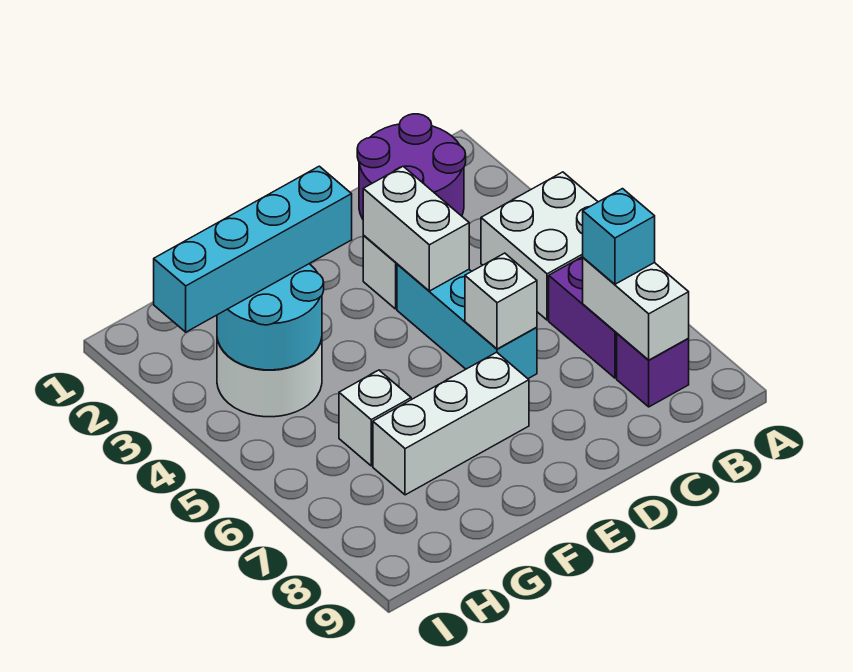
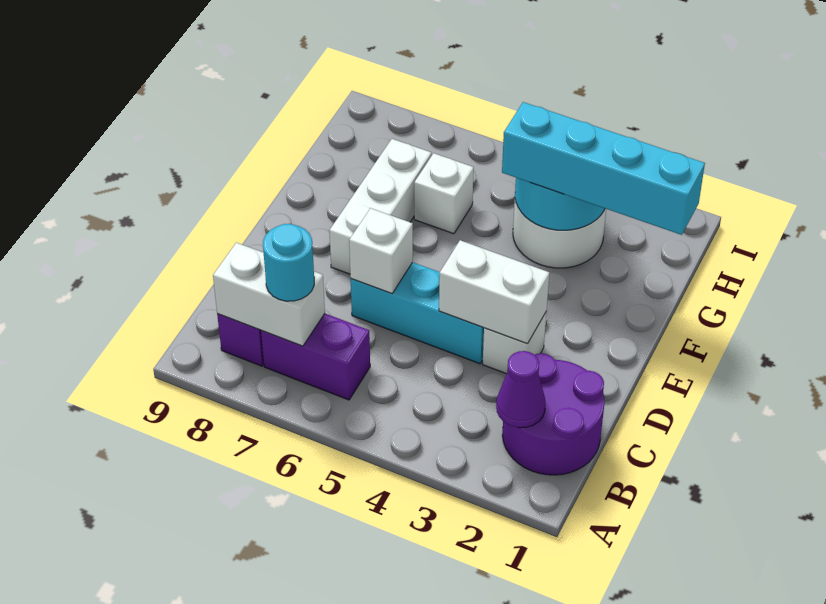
white brick A4:B5 level 1 -> none
none -> purple cone B2 level 2
cyan brick B7 level 3 -> cyan round brick B7 level 3
cyan brick F3:I3 level 3 -> cyan brick G1:G4 level 3

